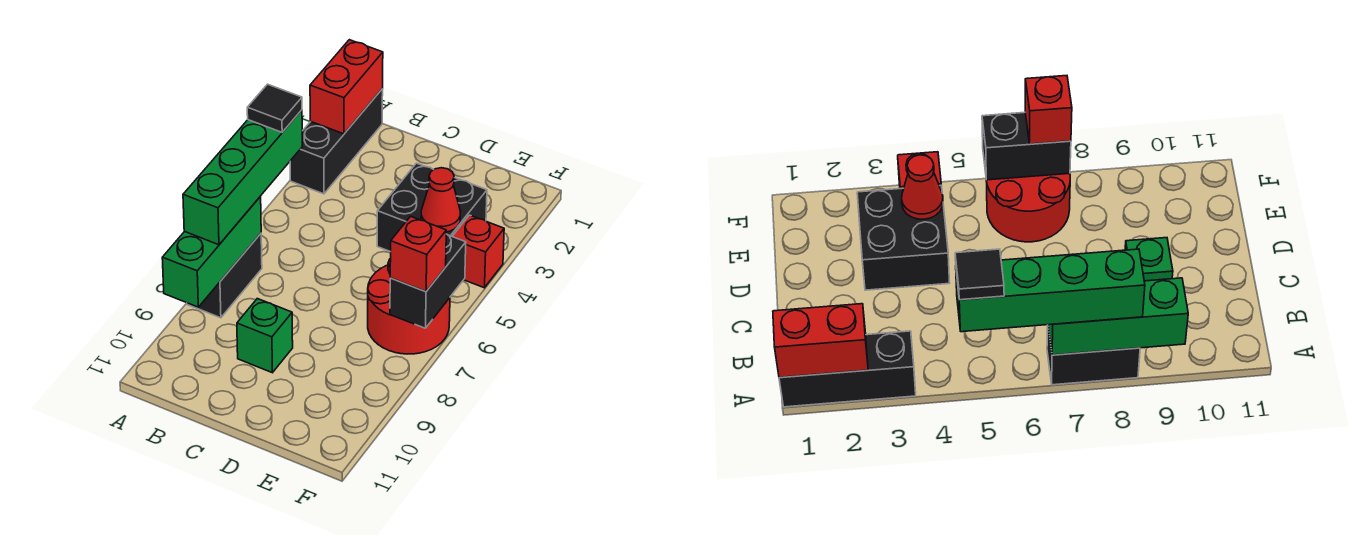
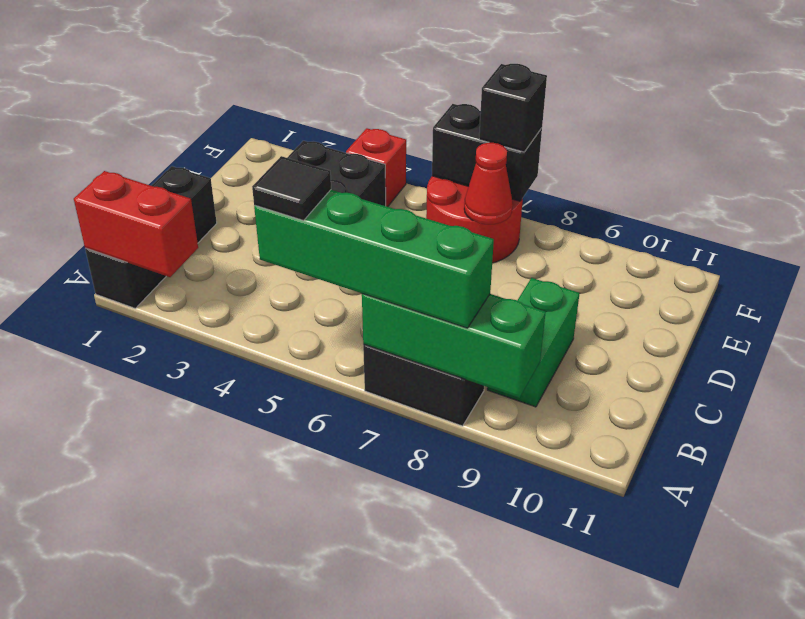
black brick A1:A3 level 1 -> black brick A1:C1 level 1
green brick C9 level 1 -> green brick B9:C9 level 1
red cone E4 level 2 -> red cone E7 level 2
red brick F7 level 3 -> black brick F7 level 3

